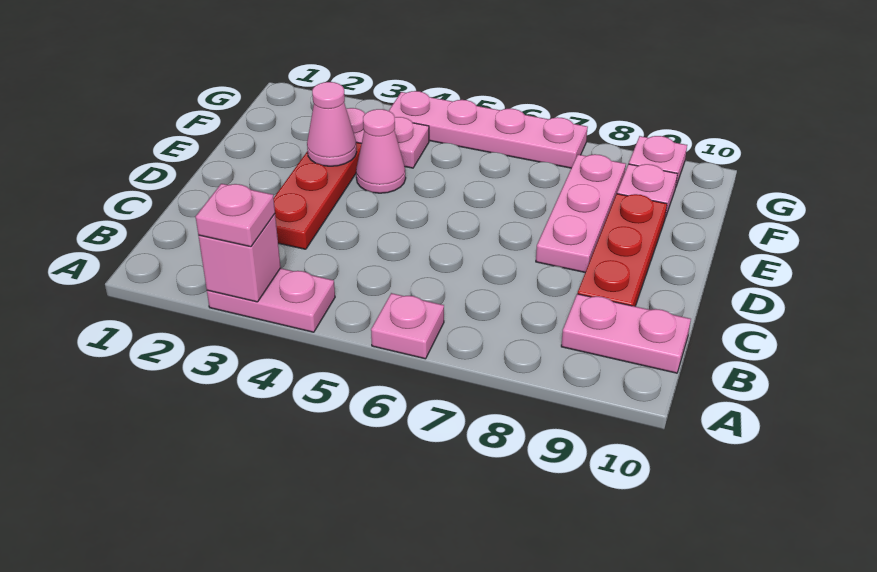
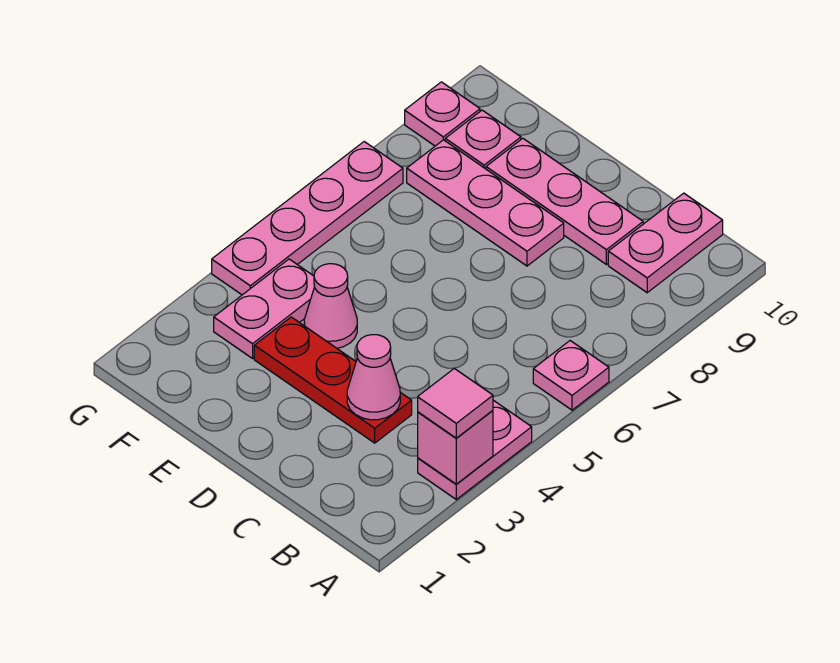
pink plate A3 level 3 -> pink tile A3 level 3
red plate C9:E9 level 1 -> pink plate C9:E9 level 1
pink cone E3 level 2 -> pink cone C3 level 2

